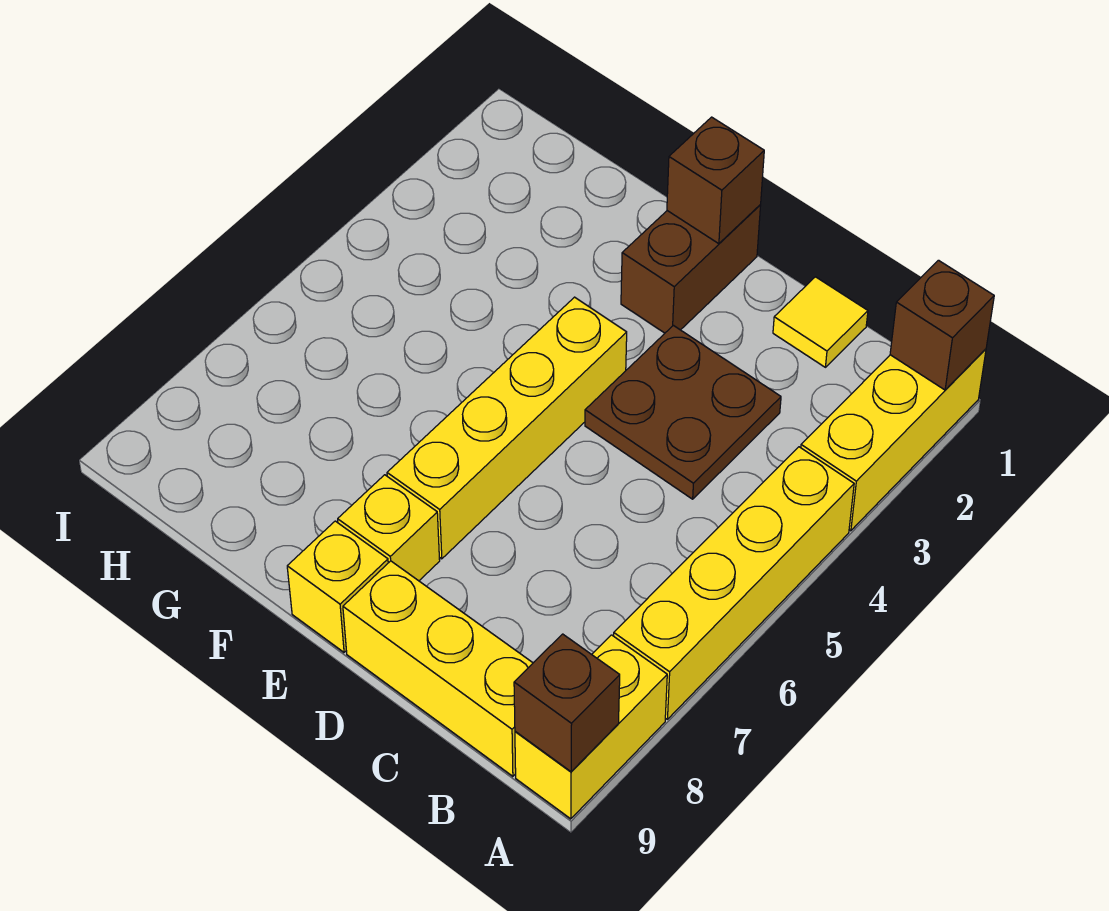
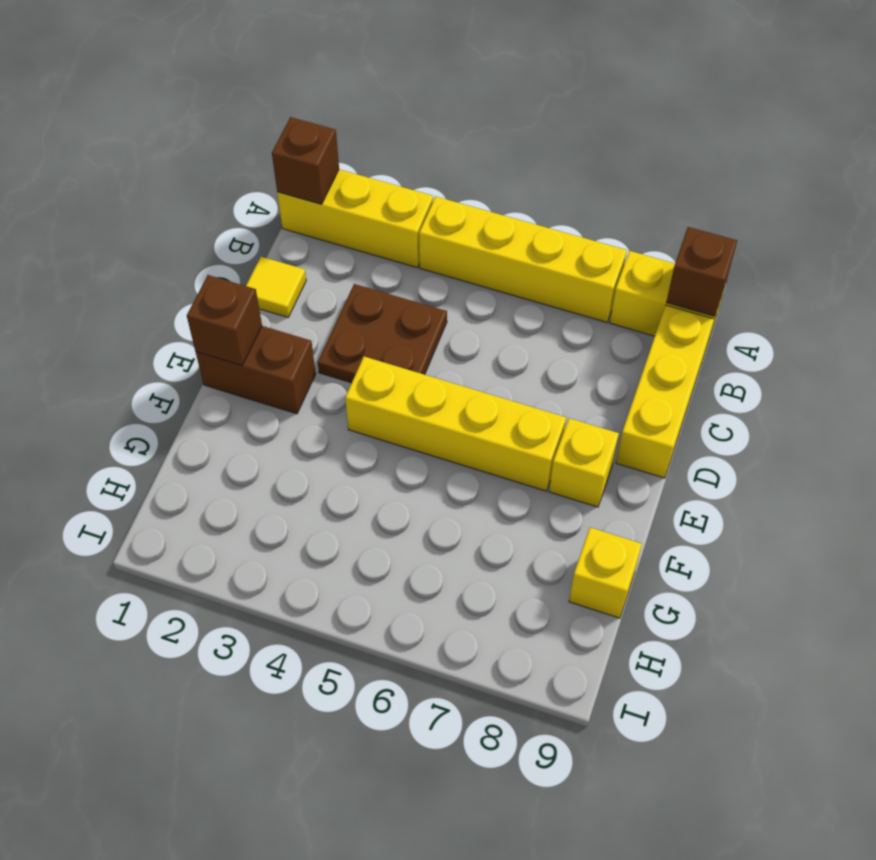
yellow brick E9 level 1 -> yellow brick G9 level 1

